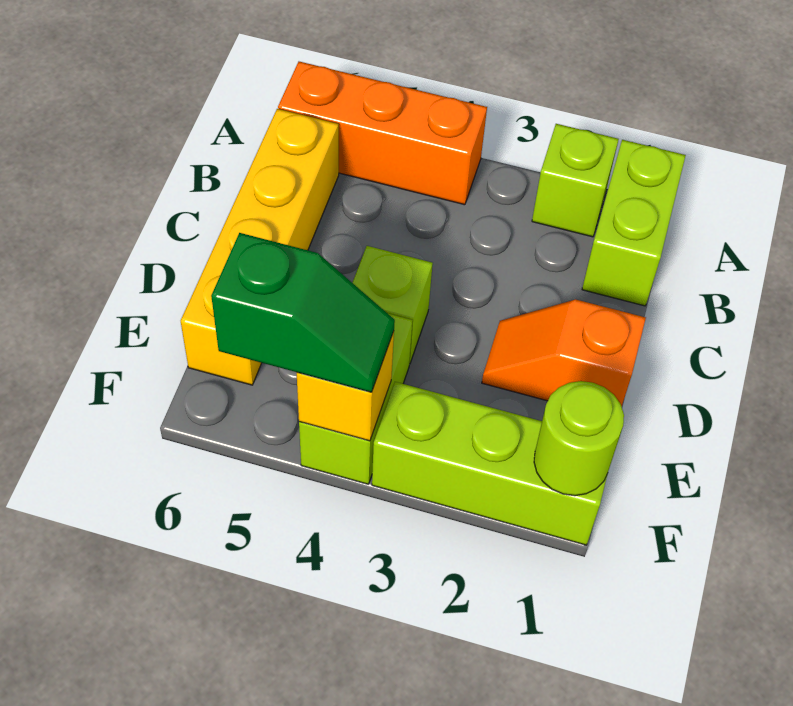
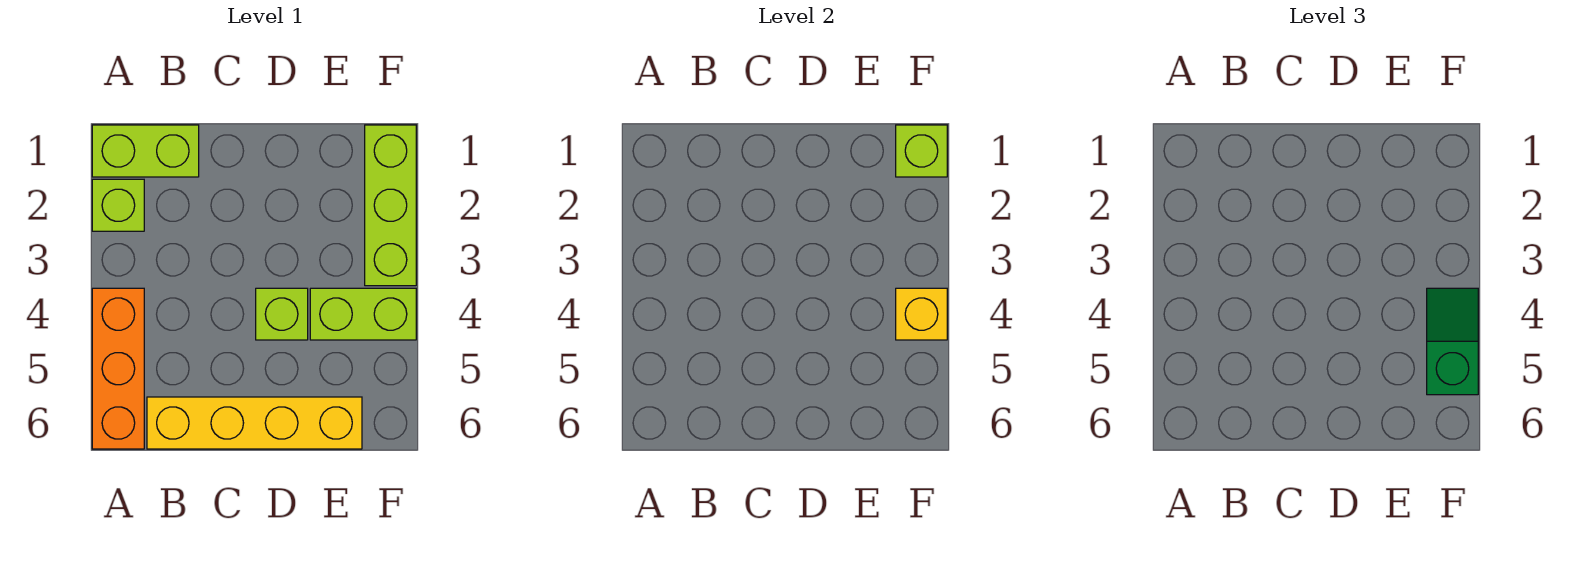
orange slope D1:D2 level 1 top 1 -> none
lime round brick F1 level 2 -> lime brick F1 level 2

